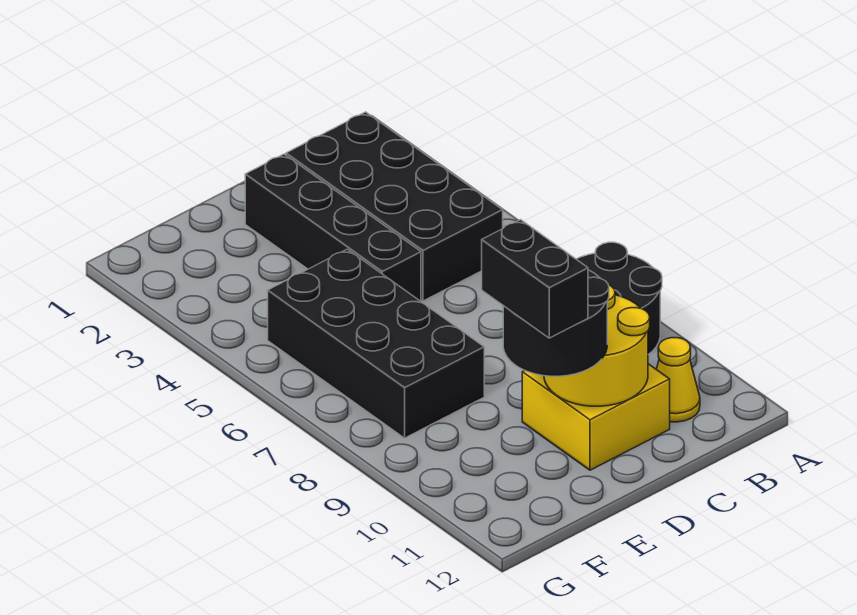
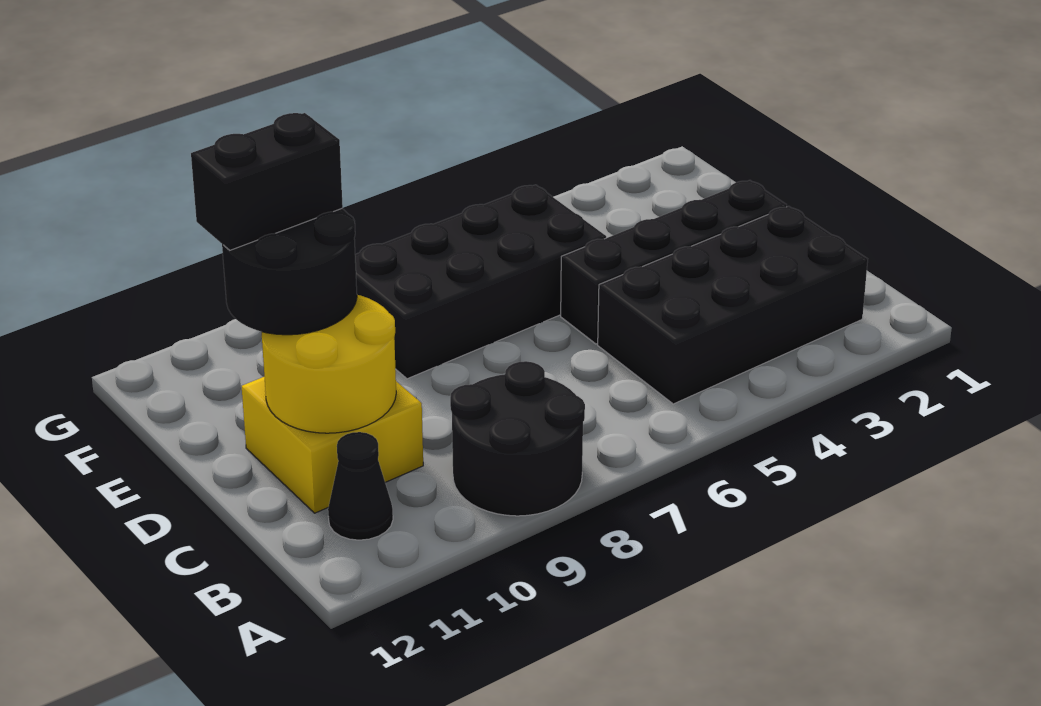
yellow cone B11 level 1 -> black cone B11 level 1

